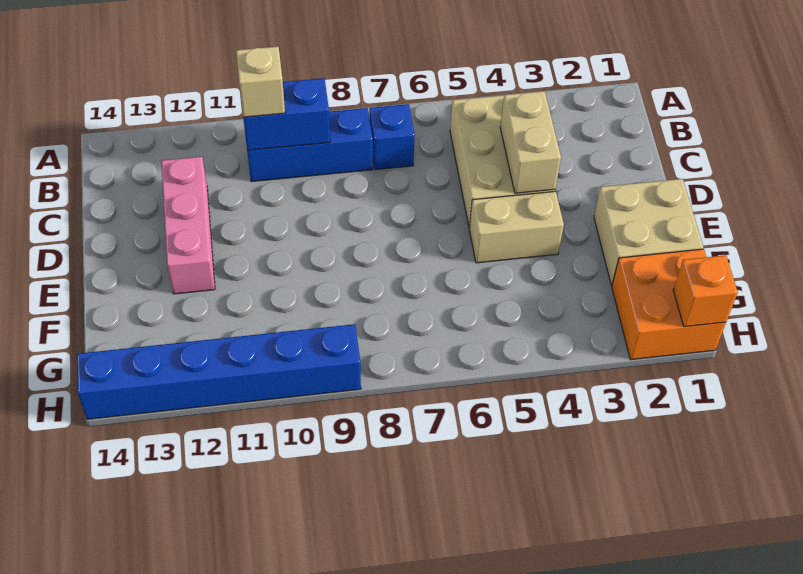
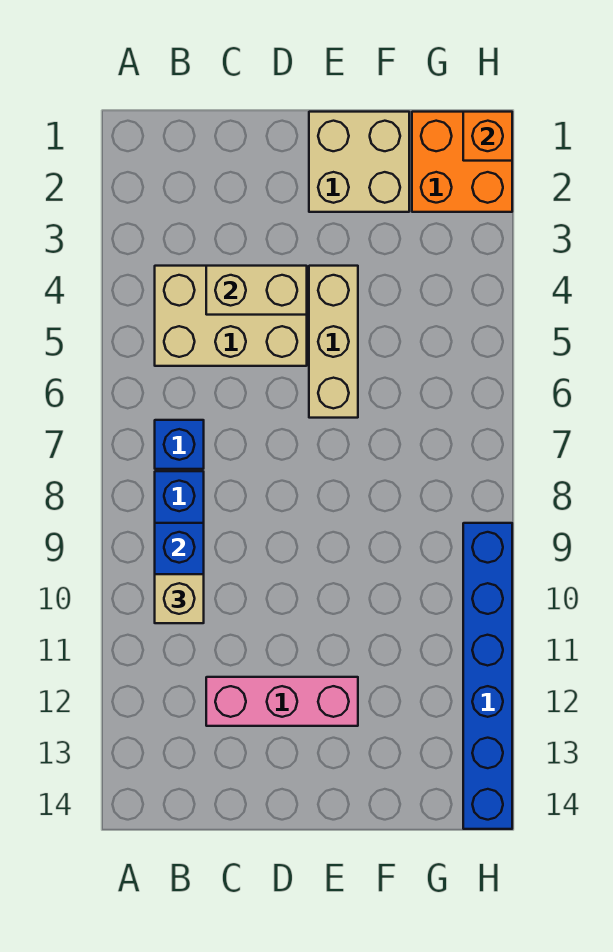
tan brick E4:E5 level 1 -> tan brick E4:E6 level 1

